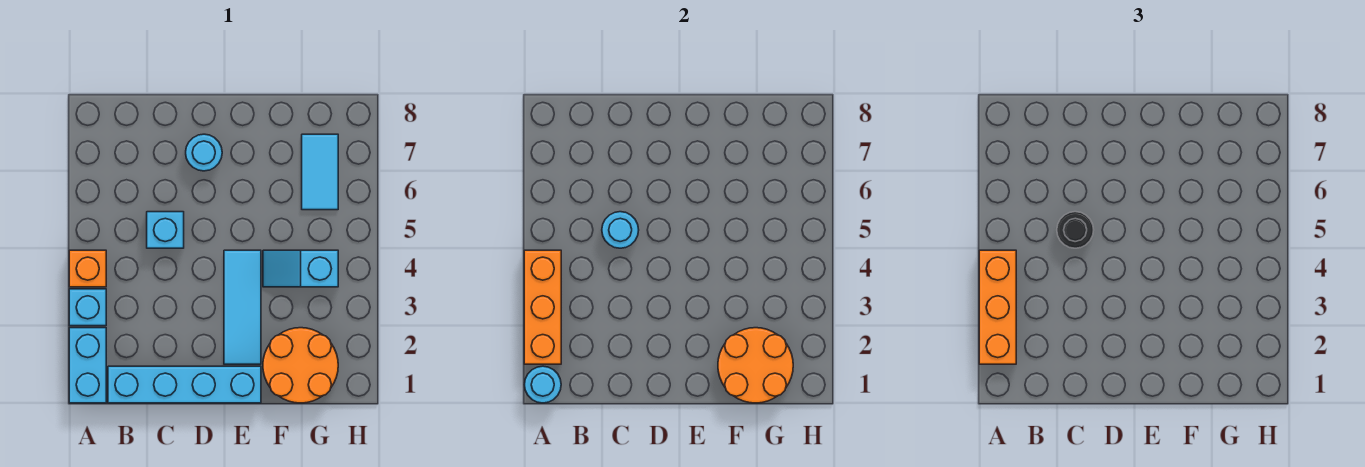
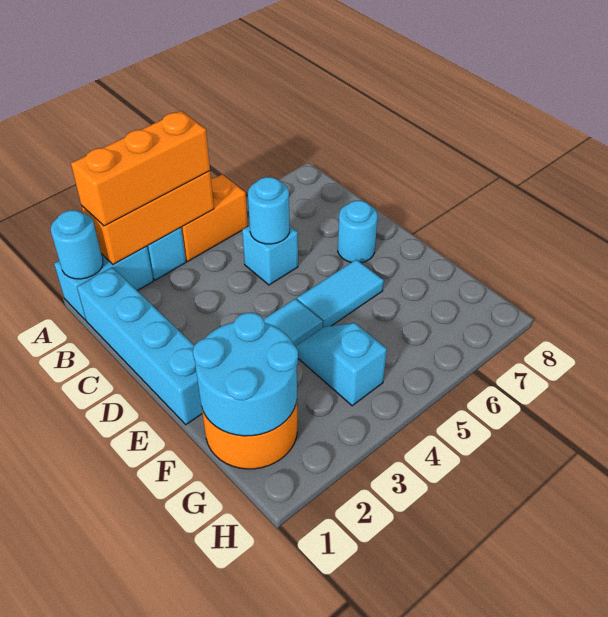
orange brick A4 level 1 -> orange brick A4:A5 level 1
black round brick C5 level 3 -> none
orange round brick F1:G2 level 2 -> cyan round brick F1:G2 level 2
cyan tile G6:G7 level 1 -> cyan tile E5:E6 level 1

